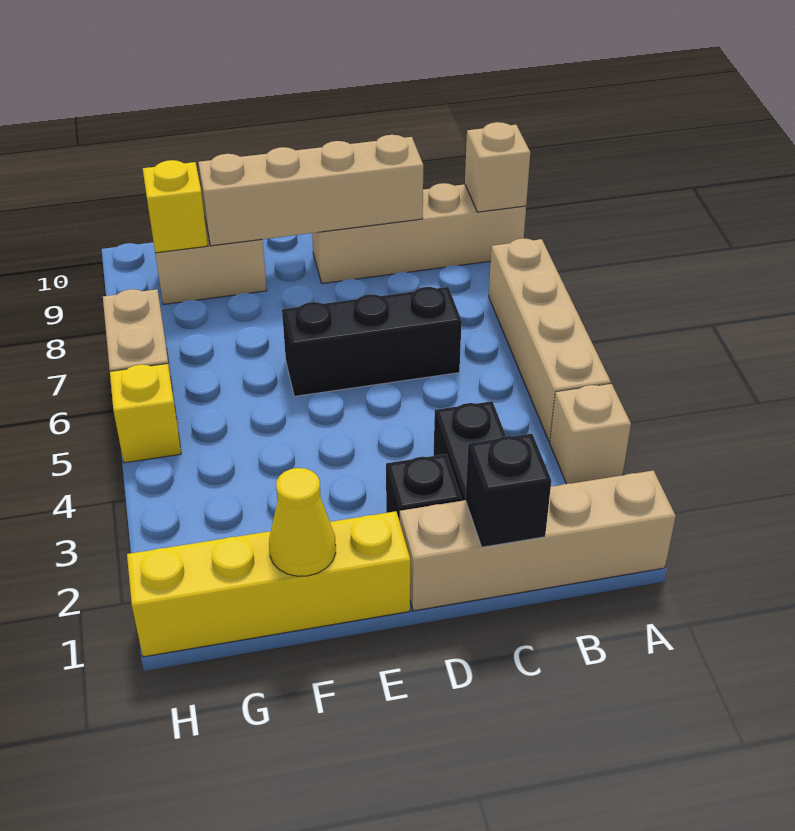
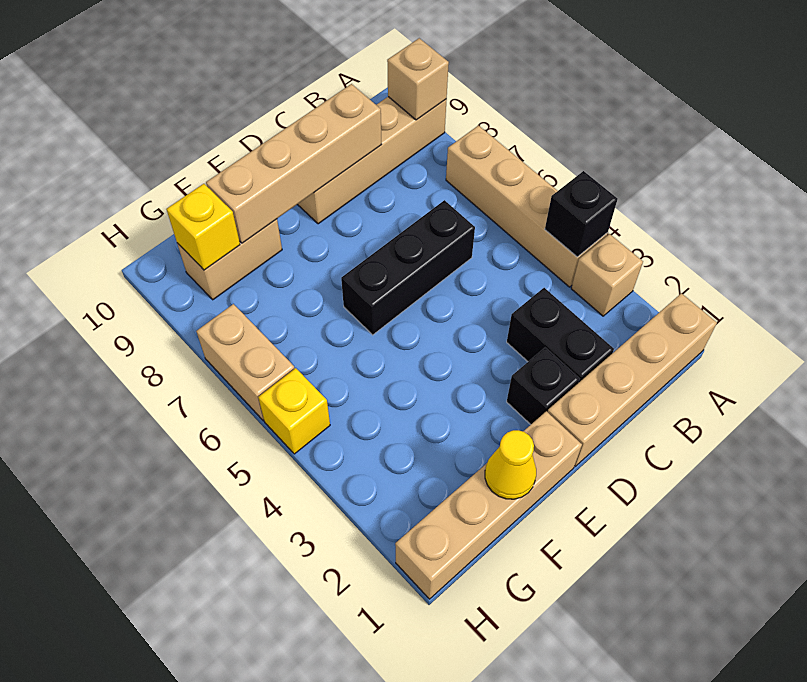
black brick C1 level 2 -> black brick A4 level 2
yellow brick E1:H1 level 1 -> tan brick E1:H1 level 1

